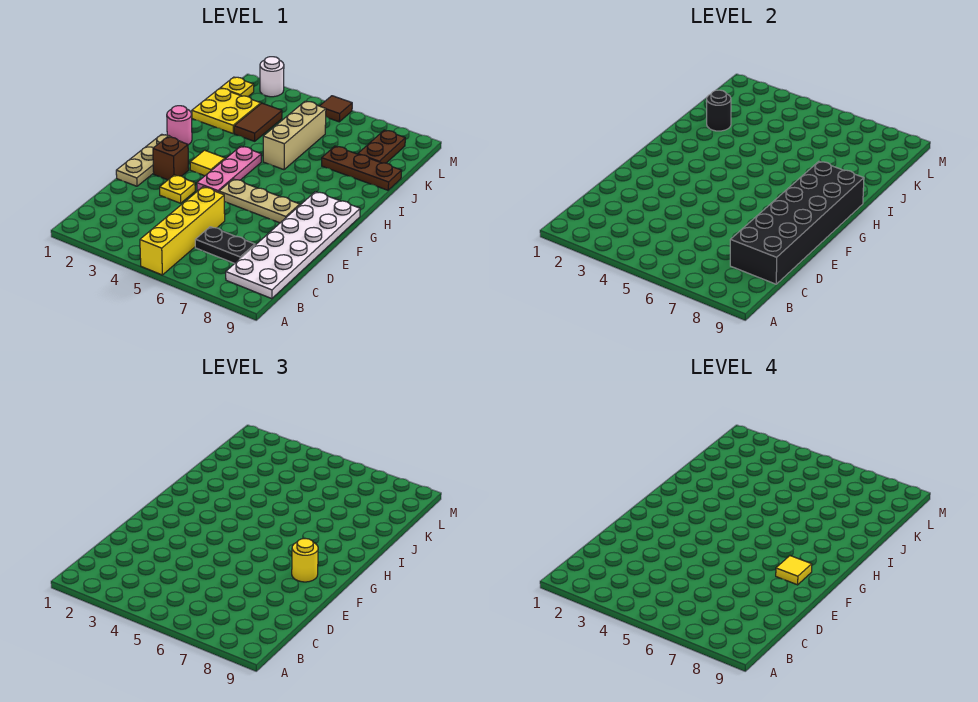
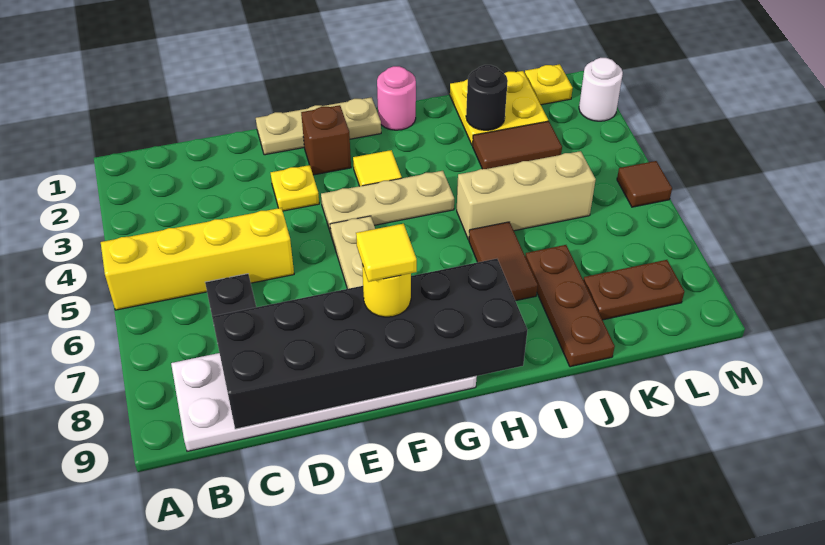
pink plate F4:H4 level 1 -> tan plate F4:H4 level 1
none -> brown tile I6:I7 level 1

